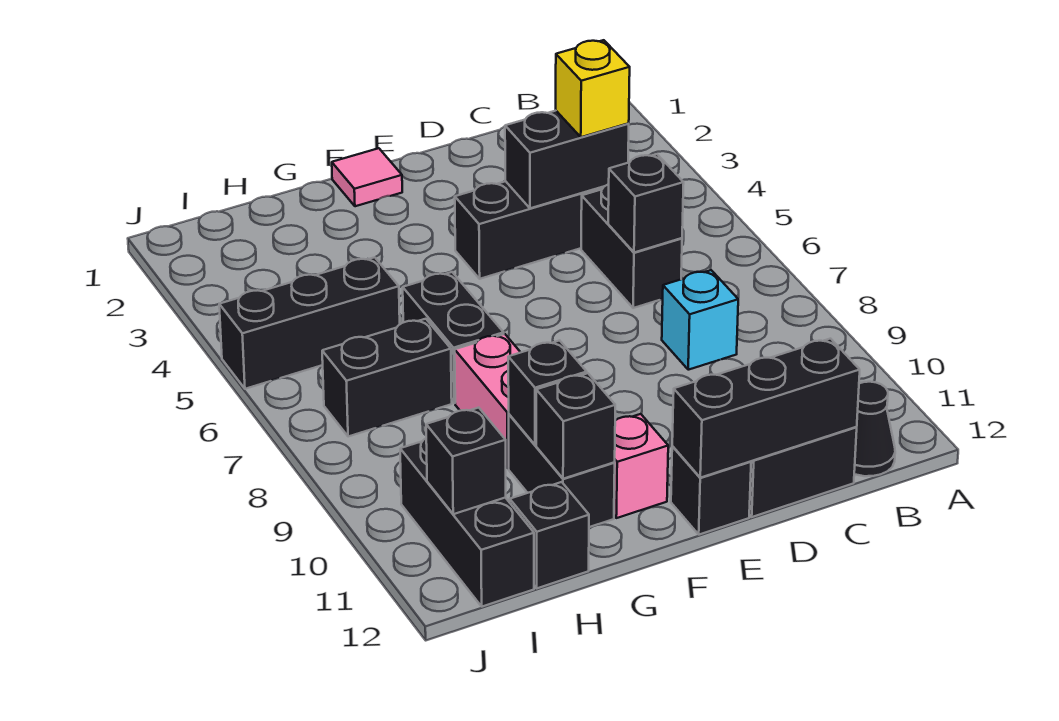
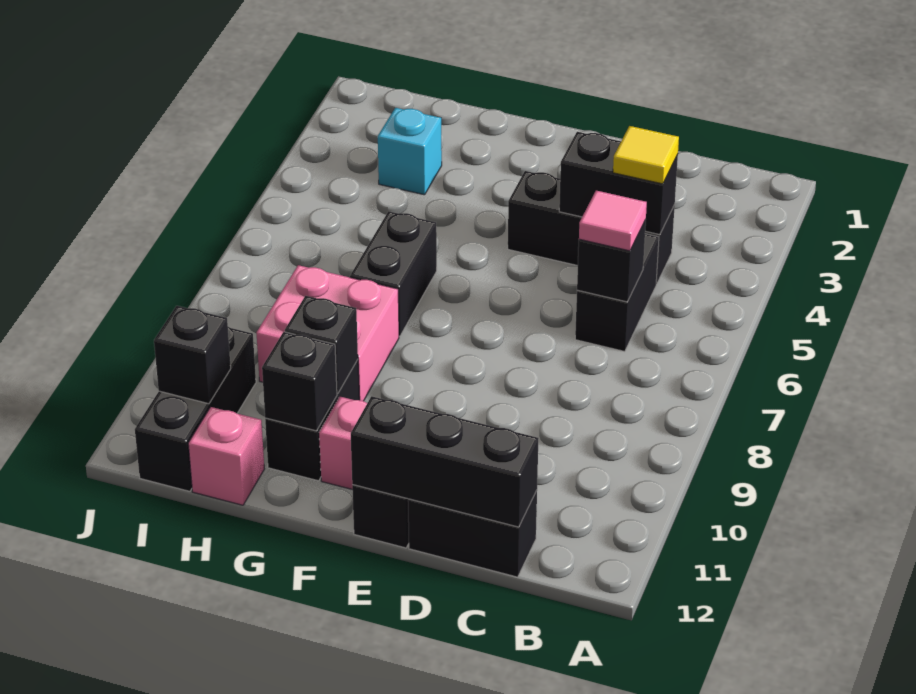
black cone B12 level 1 -> none
yellow brick C4 level 3 -> yellow tile C4 level 3
cyan brick C8 level 1 -> cyan brick H3 level 1
pink tile F1 level 1 -> pink tile C6 level 3
pink brick G8:G9 level 1 -> pink brick G8:H9 level 1
black brick H5:J5 level 1 -> none
black brick H7:I7 level 1 -> none
black brick H12 level 1 -> pink brick H12 level 1

